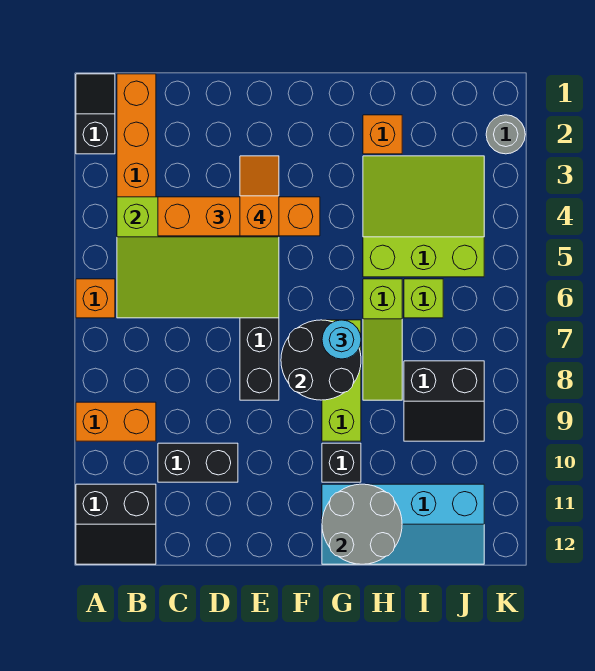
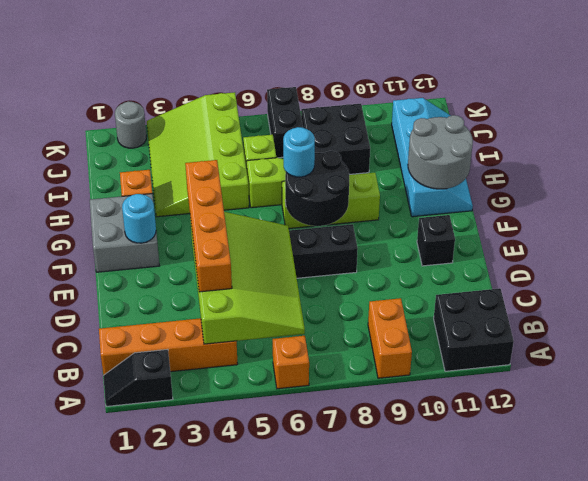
black slope A11:B12 level 1 top 11 -> black brick A11:B12 level 1
black brick C10:D10 level 1 -> black brick J7:K7 level 1
orange slope E3:E4 level 4 top 4 -> none
none -> grey brick F1:G2 level 1
none -> cyan round brick F2 level 2
black brick G10 level 1 -> black brick E11 level 1
lime slope H3:J5 level 1 top 5 -> lime slope H3:K5 level 1 top 5
black slope I8:J9 level 1 top 8 -> black brick I8:J9 level 1

